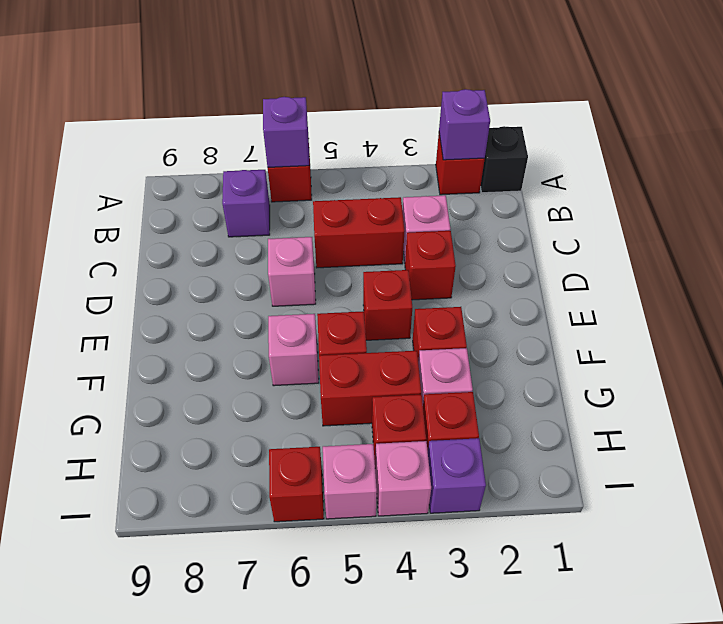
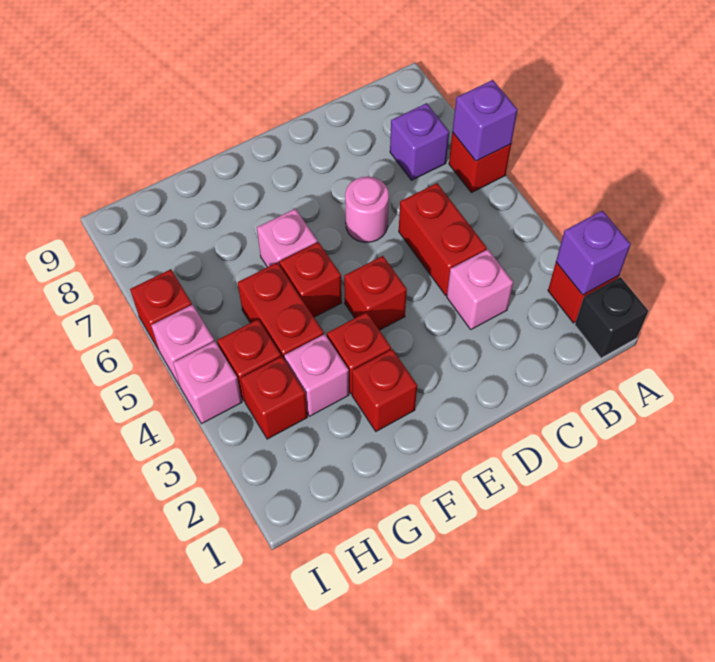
red brick D3 level 1 -> red brick F2 level 1
pink brick D6 level 1 -> pink round brick D6 level 1
purple brick I3 level 1 -> none

